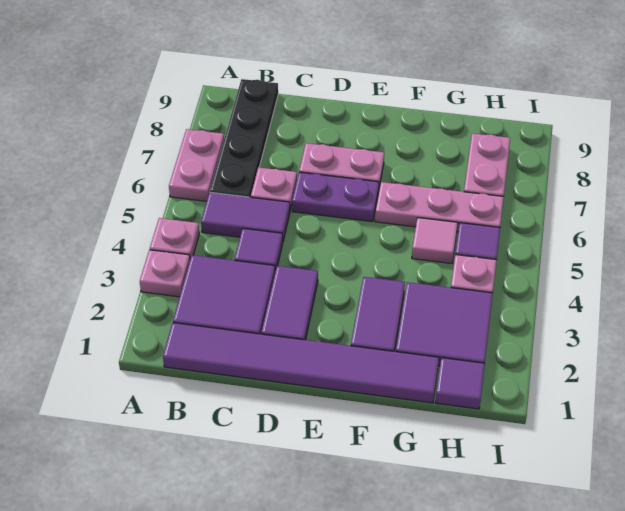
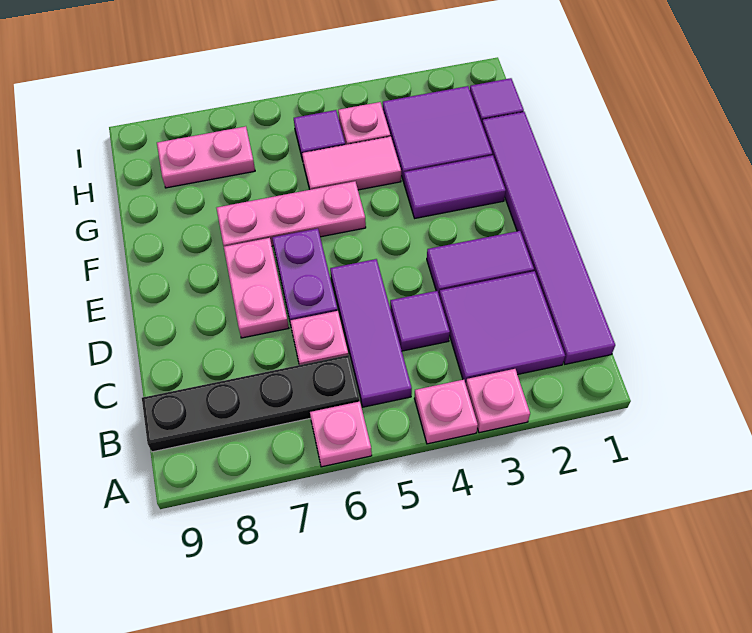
pink plate A6:A7 level 1 -> pink plate A6 level 1
purple tile B5:C5 level 1 -> purple tile B5:D5 level 1
pink plate F6:H6 level 1 -> pink plate F5:F7 level 1
pink tile G5 level 1 -> pink tile G4:G5 level 1

